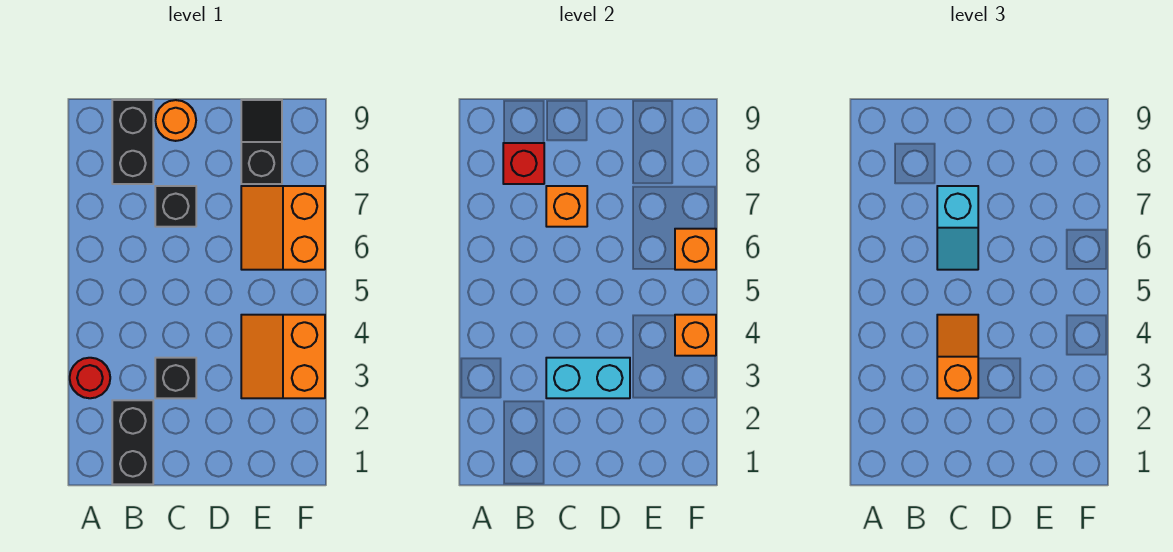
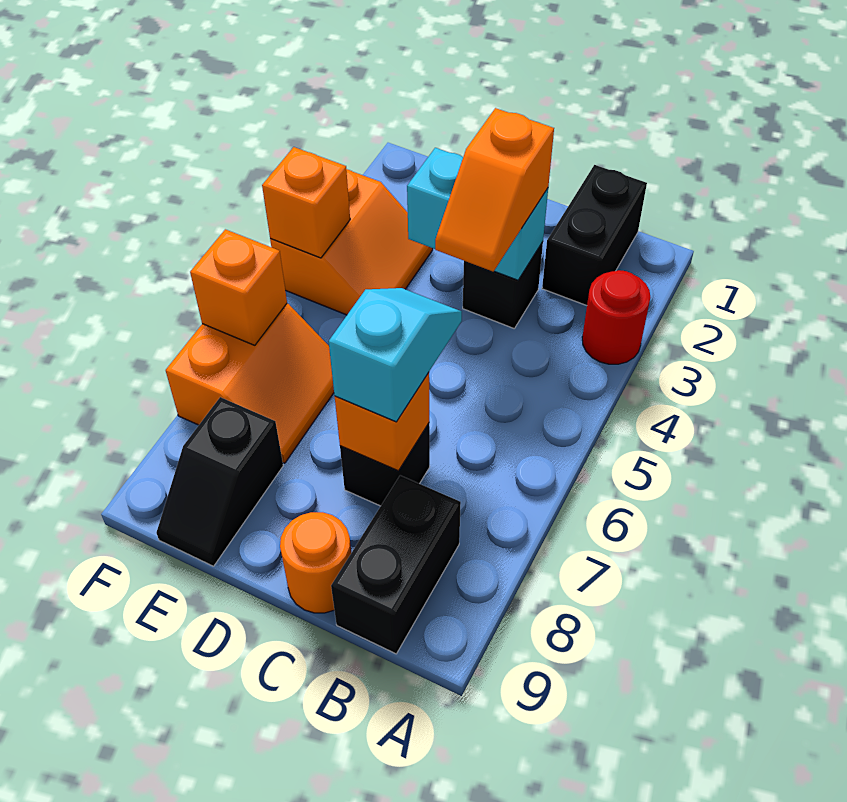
red brick B8 level 2 -> none

